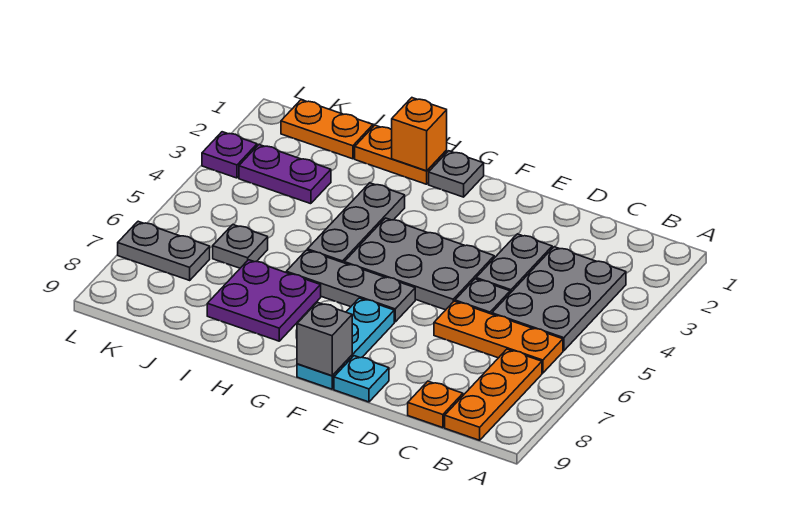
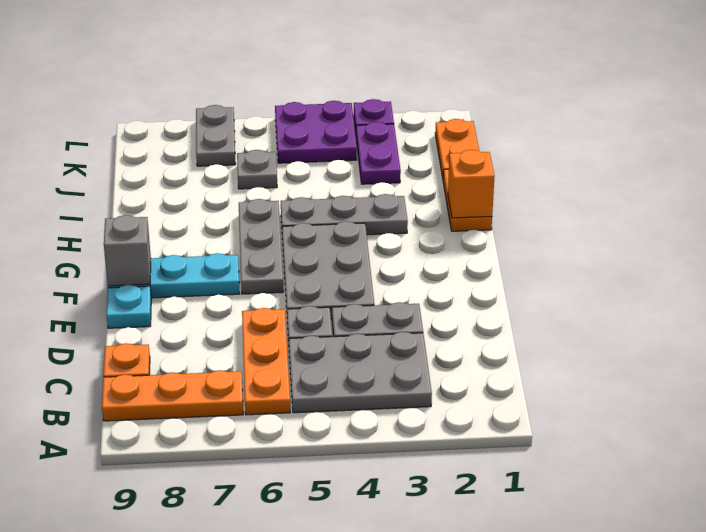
grey plate G1 level 1 -> none
purple plate H7:I8 level 1 -> purple plate K4:L5 level 1

